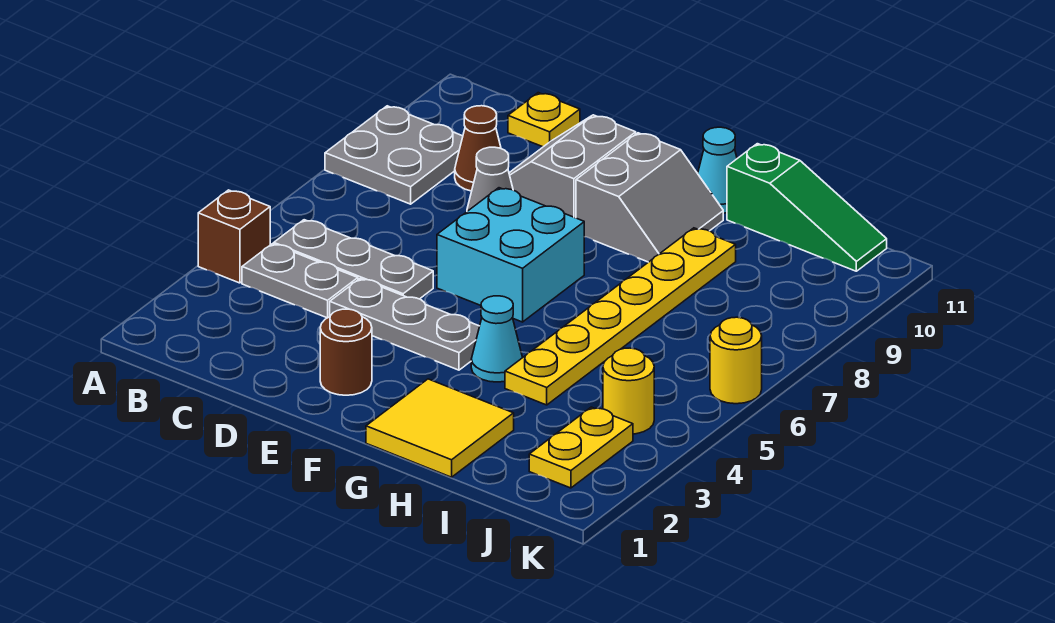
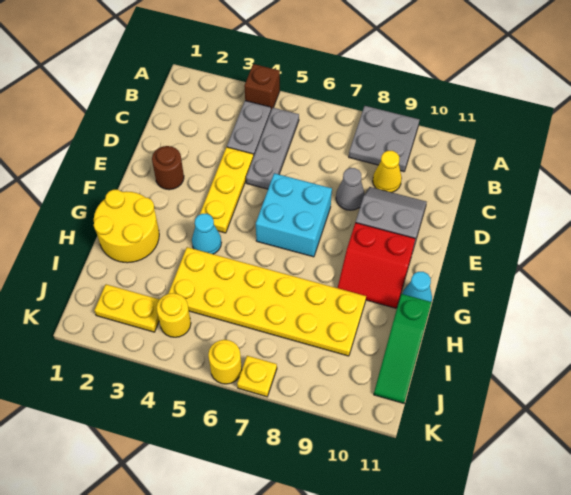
brown cone C9 level 1 -> yellow cone C9 level 1
yellow plate C11 level 1 -> yellow plate K7 level 1
grey plate D4:F4 level 1 -> yellow plate D4:F4 level 1
grey slope F9:G10 level 1 top F -> red slope F9:G10 level 1 top F
yellow tile G1:H2 level 1 -> yellow round brick G1:H2 level 1
yellow plate H4:H9 level 1 -> yellow plate H4:I9 level 1

